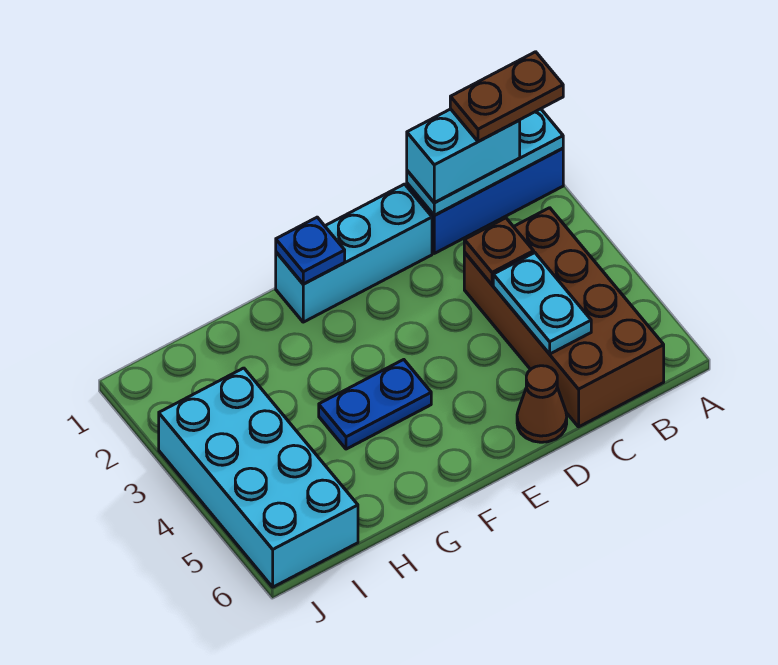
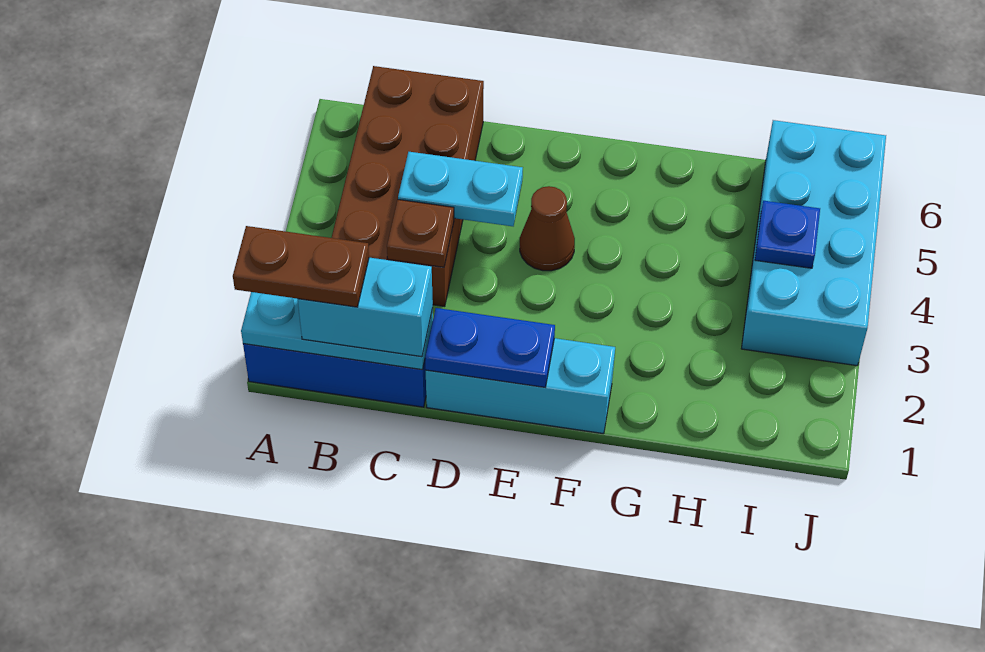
cyan plate C4:C5 level 2 -> cyan plate C4:D4 level 2
brown cone D6 level 1 -> brown cone E4 level 1
blue plate F1 level 2 -> blue plate I4 level 2
blue plate F4:G4 level 1 -> blue plate D1:E1 level 2

